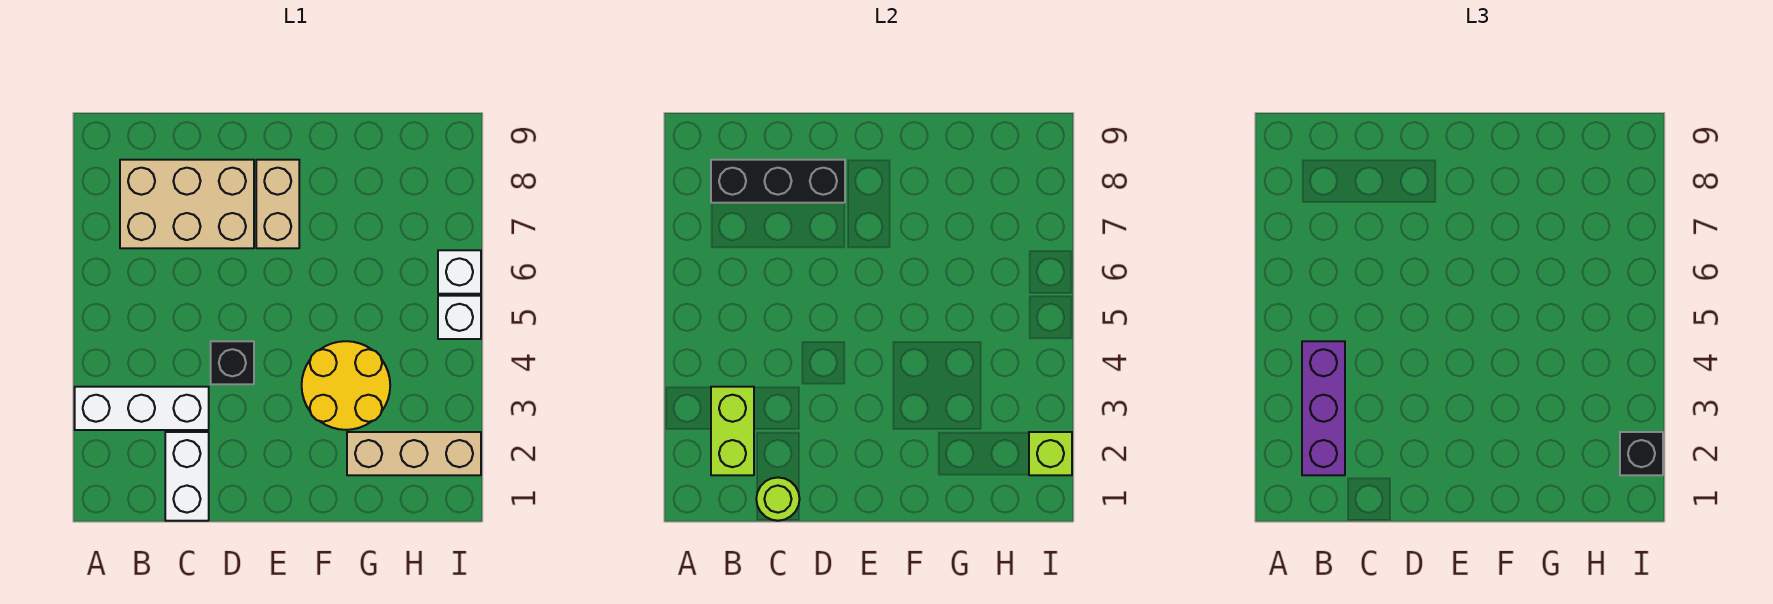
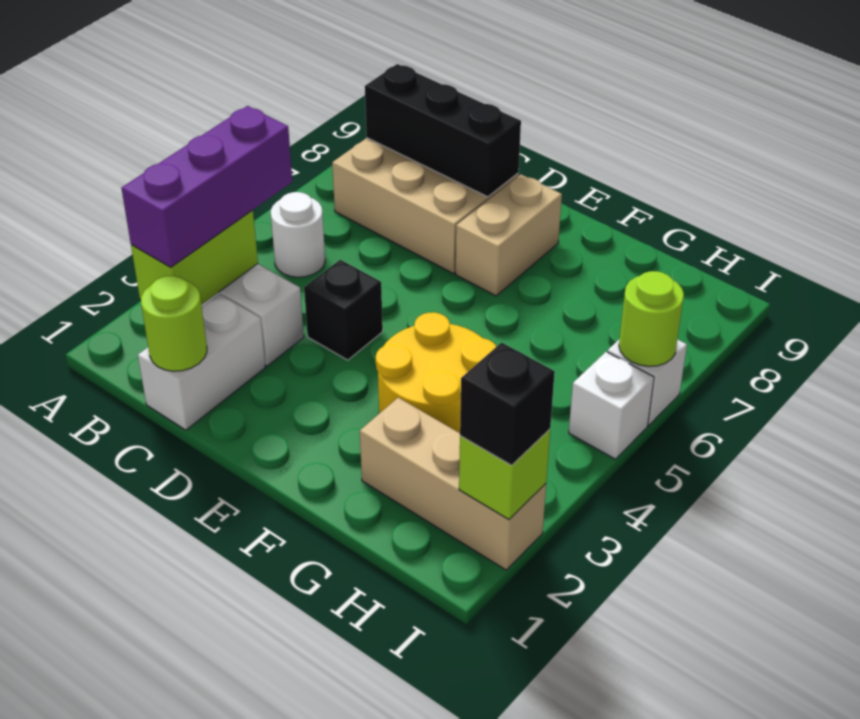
none -> white round brick B5 level 1
none -> lime round brick I6 level 2

